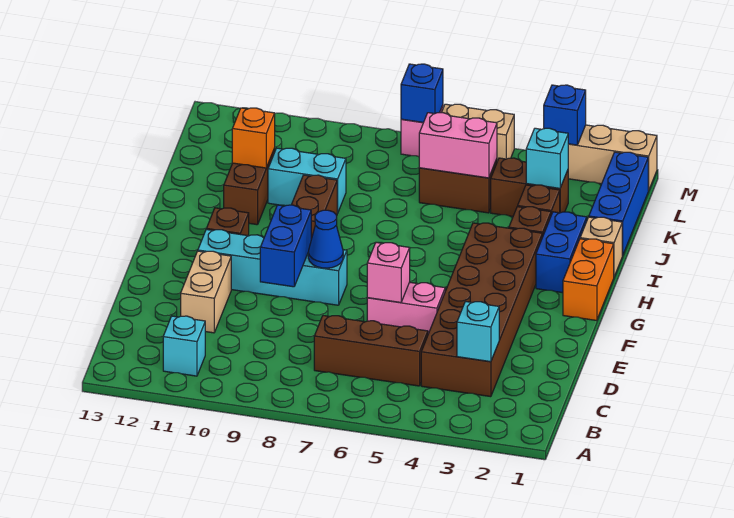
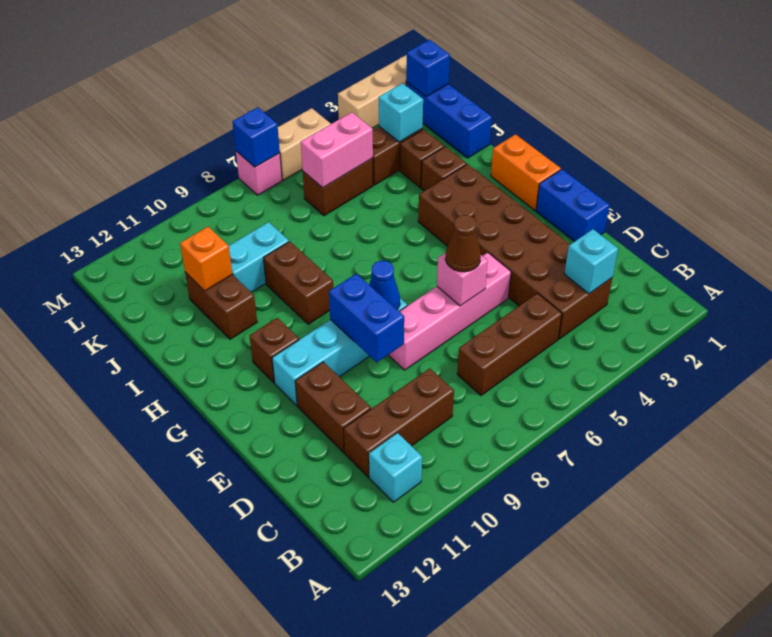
none -> brown brick C9:C11 level 1
tan brick D11:E11 level 1 -> brown brick D11:E11 level 1
pink brick E5:E6 level 1 -> pink brick E5:E8 level 1
none -> brown cone E6 level 3
blue brick H2:I2 level 1 -> blue brick E1:F1 level 1
tan brick I1 level 1 -> none
blue brick M3 level 2 -> blue brick L1 level 2

